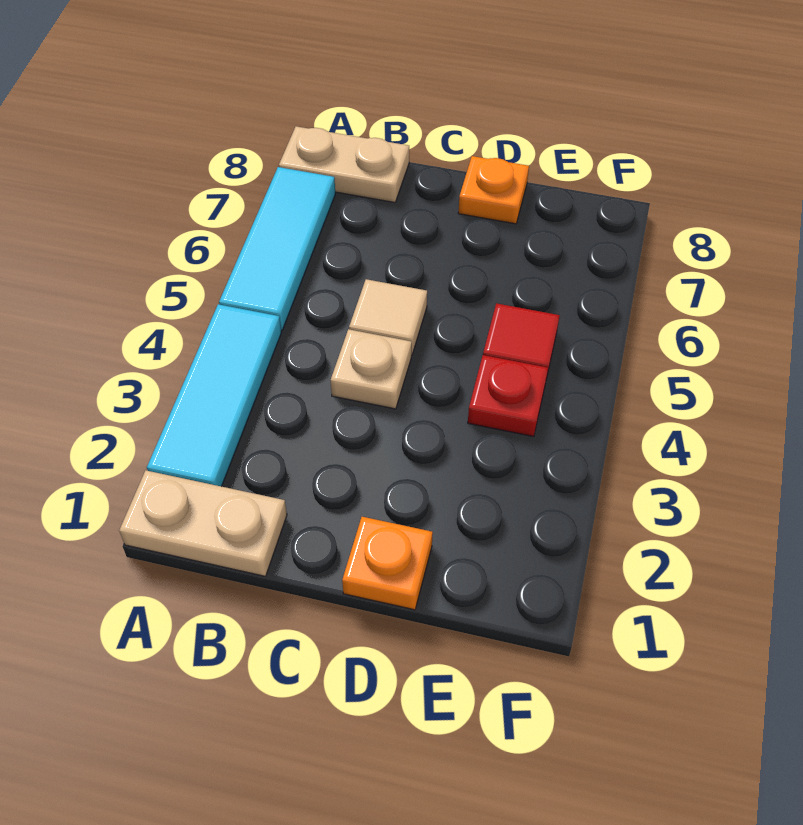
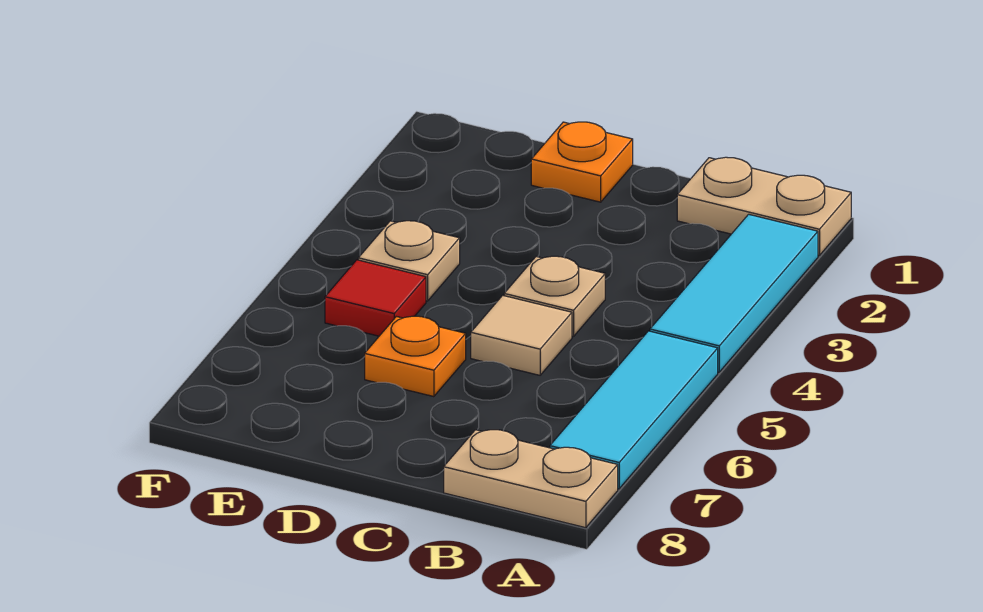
orange plate D8 level 1 -> orange plate D6 level 1
red plate E4 level 1 -> tan plate E4 level 1

